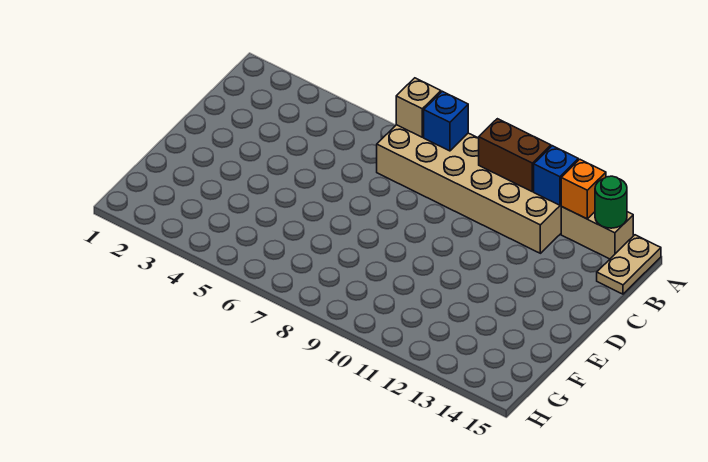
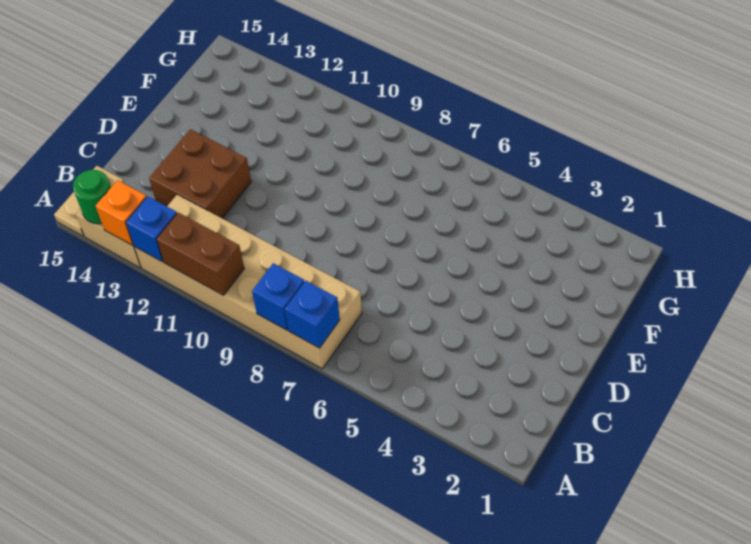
tan brick A7 level 2 -> blue brick A7 level 2
none -> brown brick C12:D13 level 1

